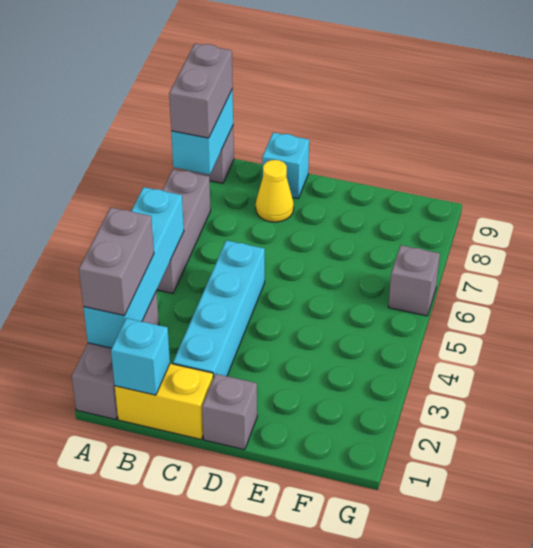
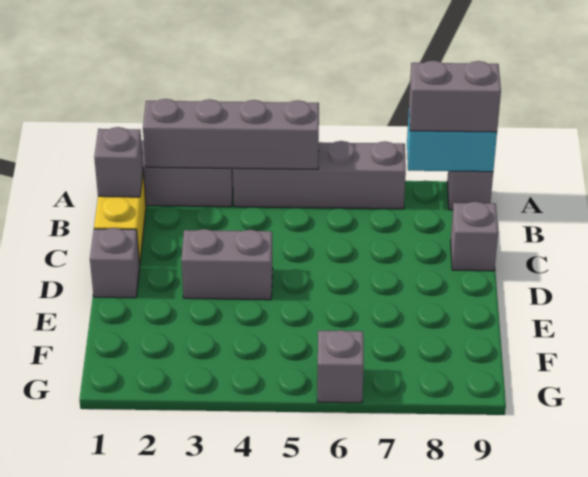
cyan brick A2:A5 level 2 -> grey brick A2:A5 level 2
grey brick A2:A3 level 3 -> grey brick D3:D4 level 1
grey brick A5:A7 level 1 -> grey brick A4:A7 level 1
cyan brick B1 level 2 -> grey brick B1 level 2
cyan brick C2:C5 level 1 -> none
yellow cone C8 level 1 -> none
cyan brick C9 level 1 -> grey brick C9 level 1

